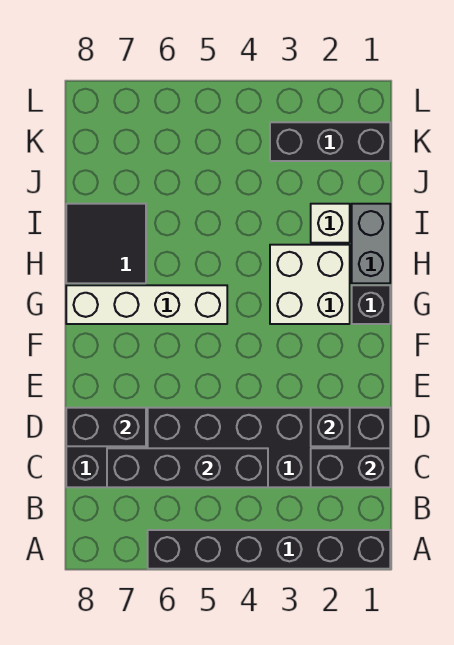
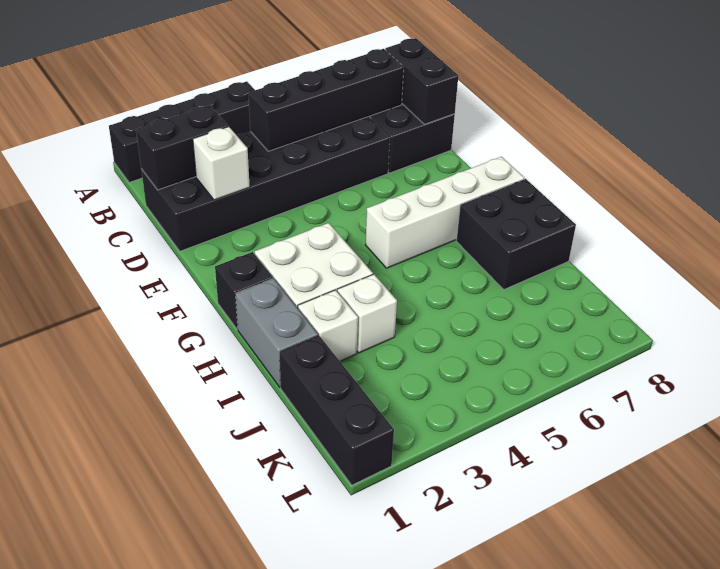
black brick A1:A6 level 1 -> black brick A1:A4 level 1
black brick D2 level 2 -> white brick D2 level 2
black brick D7:D8 level 2 -> black brick C8:D8 level 2
black tile H7:I8 level 1 -> black brick H7:I8 level 1
none -> white brick I3 level 1
black brick K1:K3 level 1 -> black brick J1:L1 level 1

